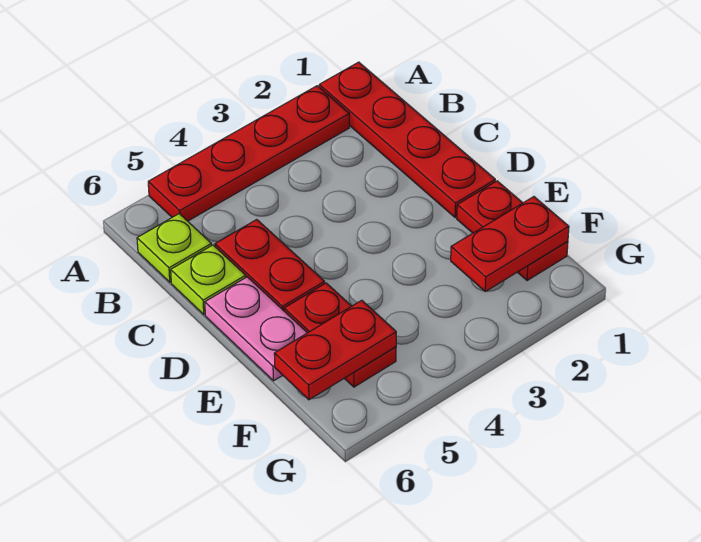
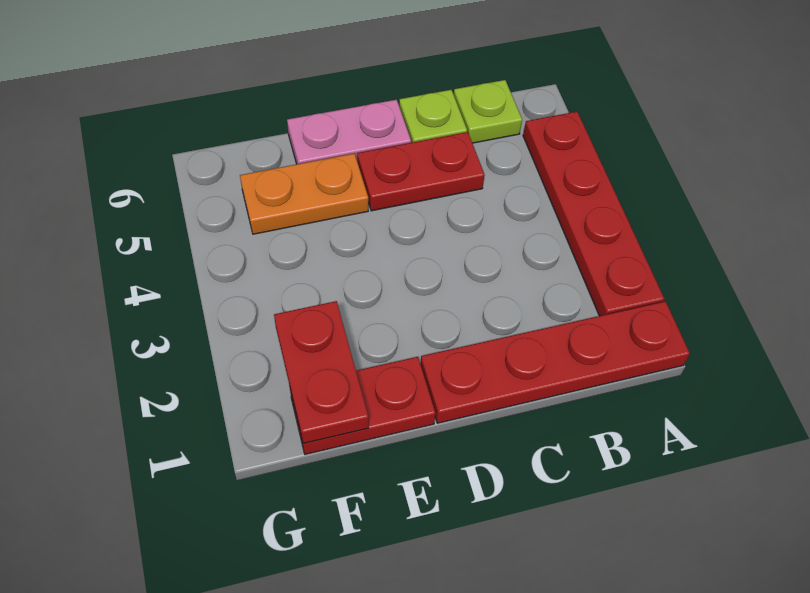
red plate E5:F5 level 1 -> orange plate E5:F5 level 1
red plate F5:F6 level 2 -> none

